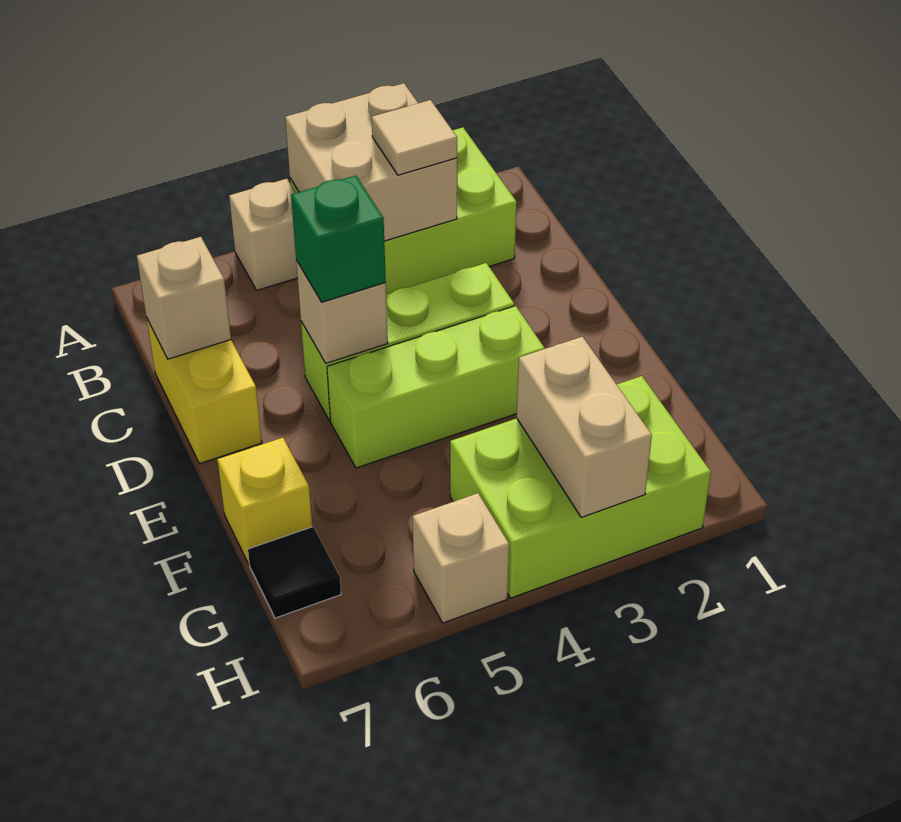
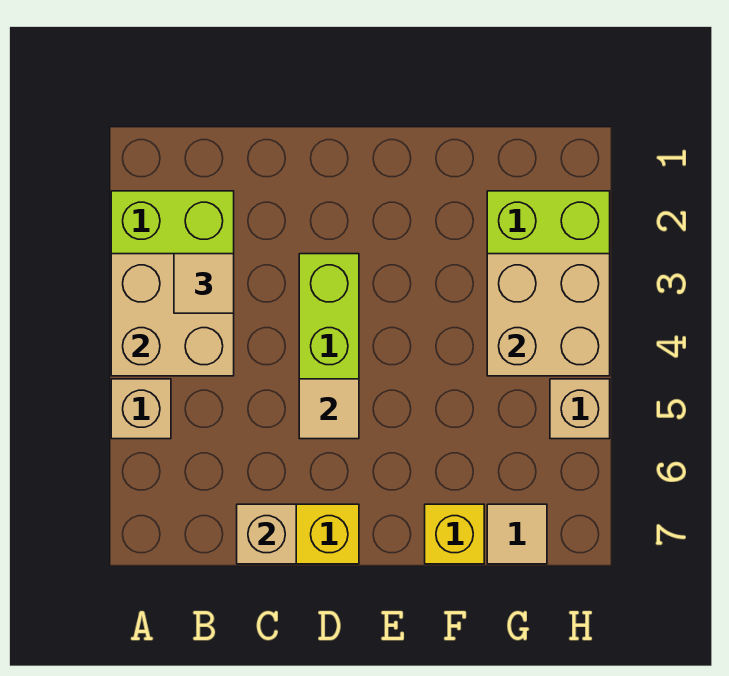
tan brick D5 level 2 -> tan tile D5 level 2
green brick D5 level 3 -> none
lime brick E3:E5 level 1 -> none
tan brick G3:H3 level 2 -> tan brick G3:H4 level 2
black tile G7 level 1 -> tan tile G7 level 1

